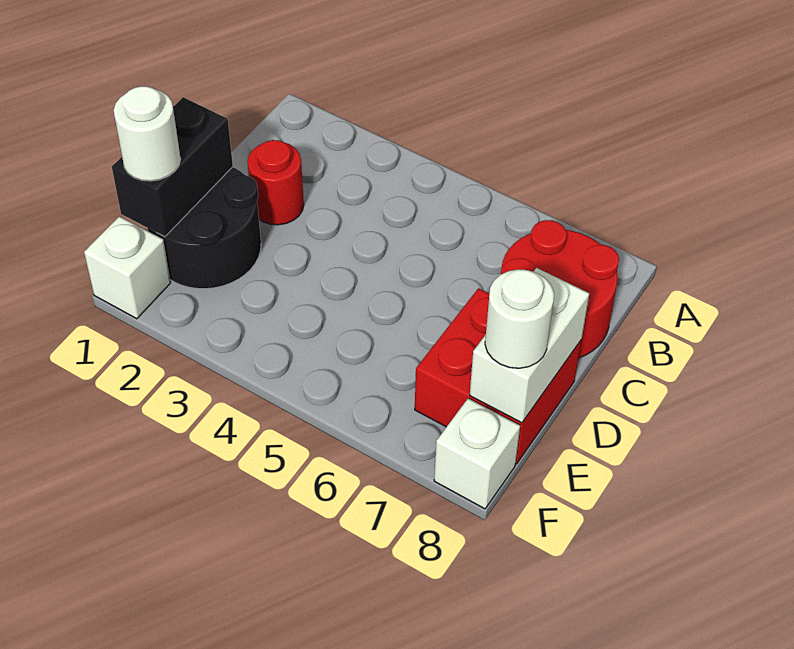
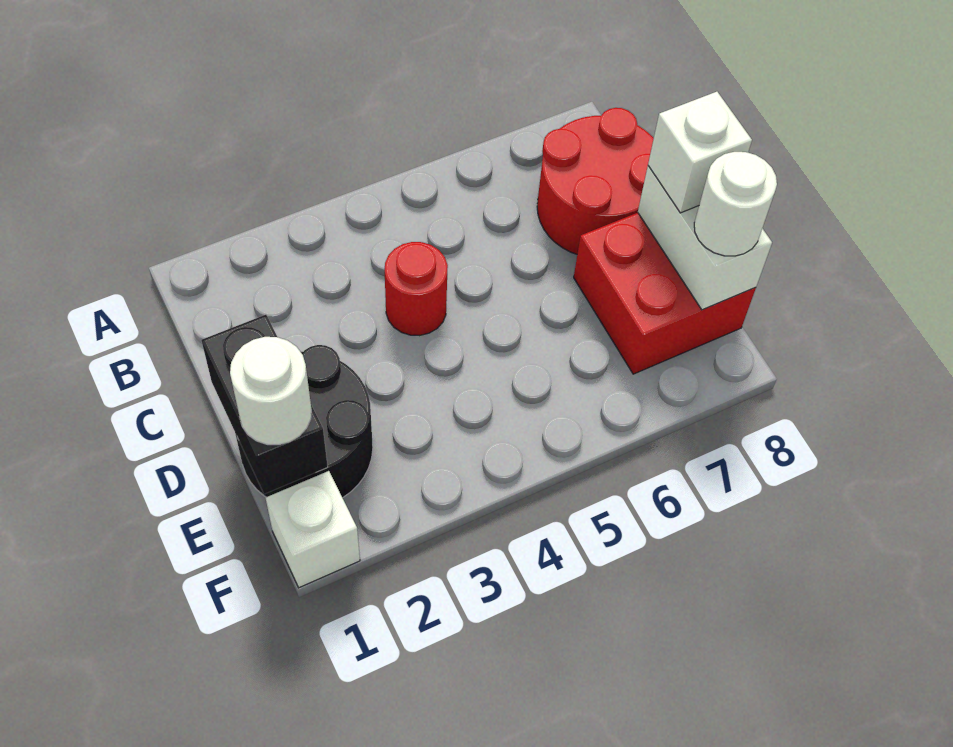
red round brick C2 level 1 -> red round brick C4 level 1
white brick F8 level 1 -> white brick D8 level 3

